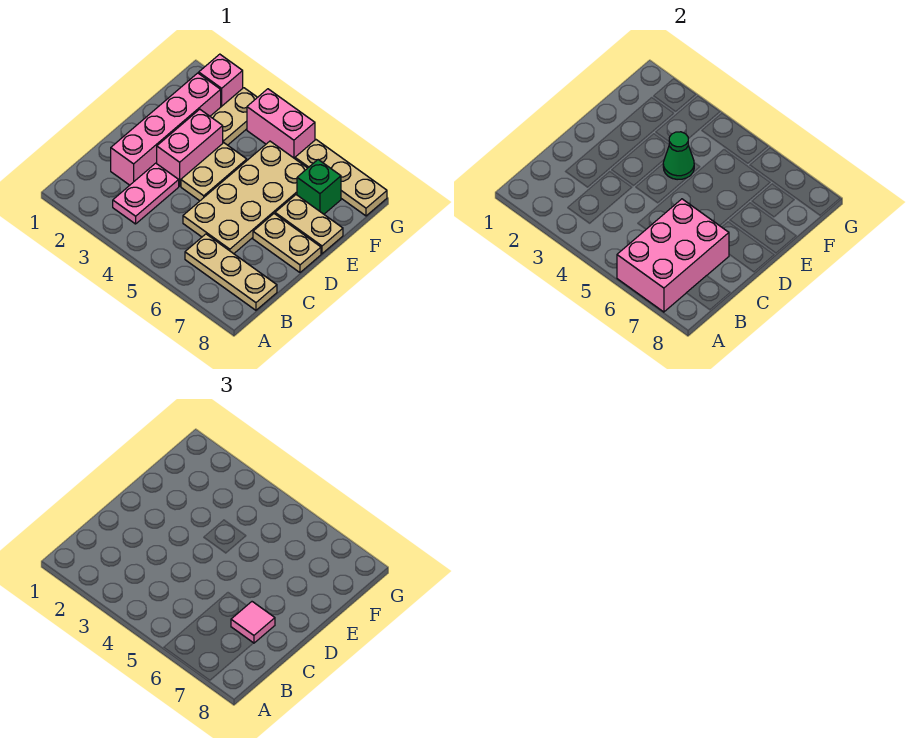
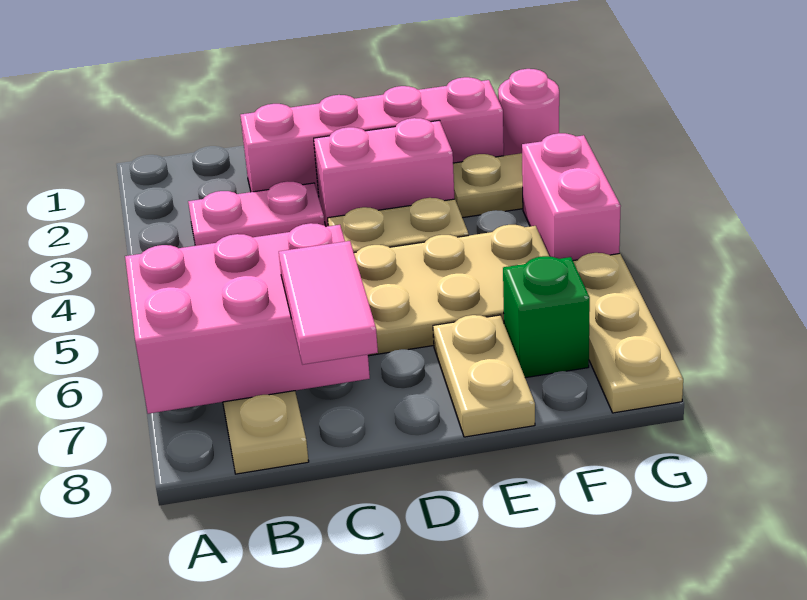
pink tile C7 level 3 -> pink tile C7:C8 level 3
tan plate D7:D8 level 1 -> none
green cone E4 level 2 -> none
pink brick G2 level 1 -> pink round brick G2 level 1

